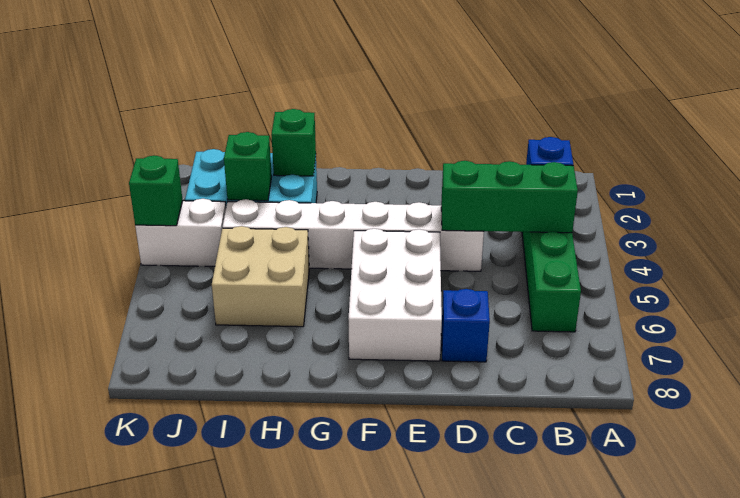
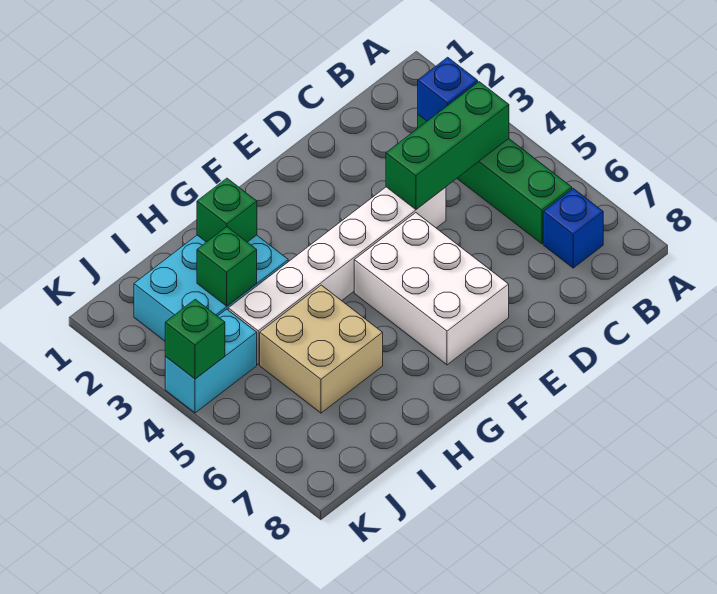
blue brick D7 level 1 -> blue brick B7 level 1
white brick J4:K4 level 1 -> cyan brick J4:K4 level 1

